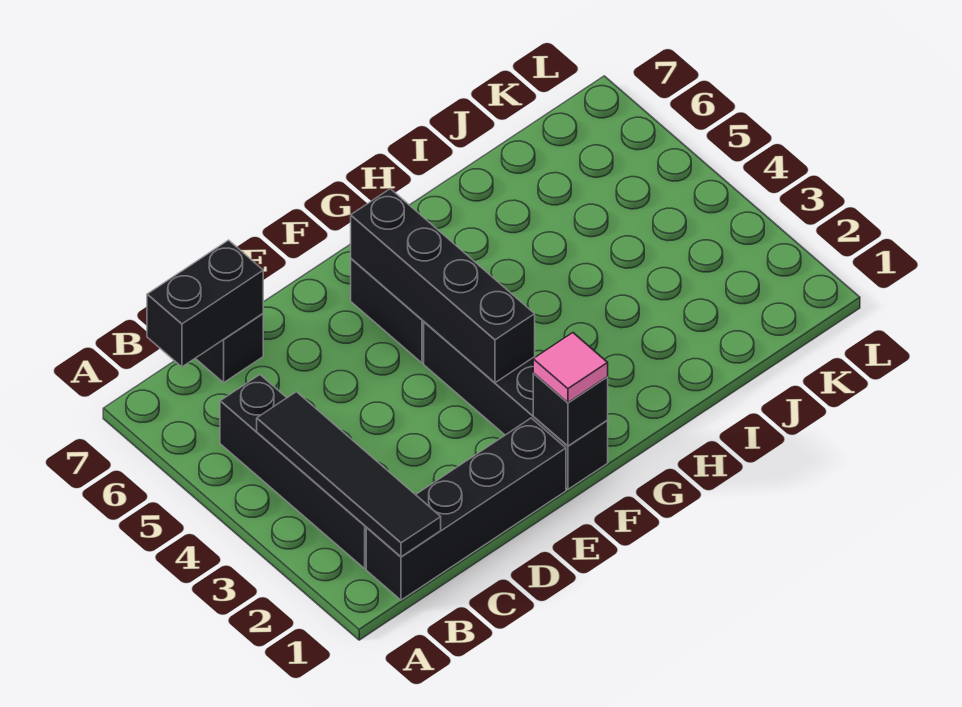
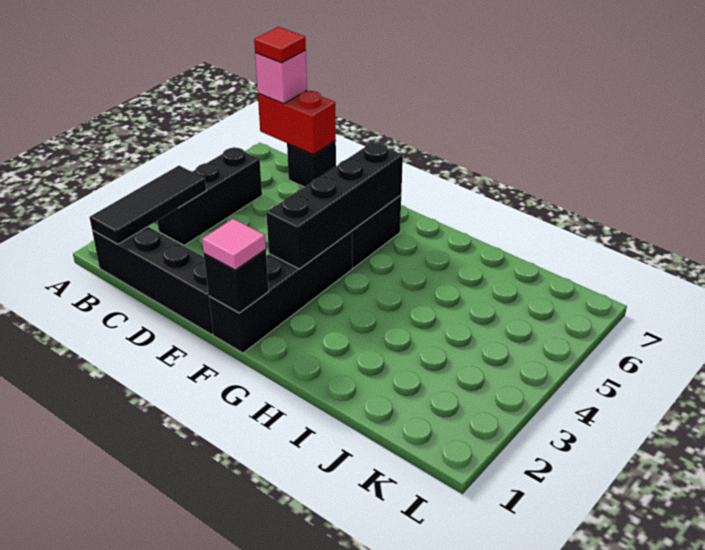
black tile B1:B4 level 2 -> black tile B1:B3 level 2
black brick B2:B5 level 1 -> black brick B3:B5 level 1
black brick B7:C7 level 2 -> red brick B7:C7 level 2
none -> pink brick B7 level 3
none -> red tile B7 level 4

